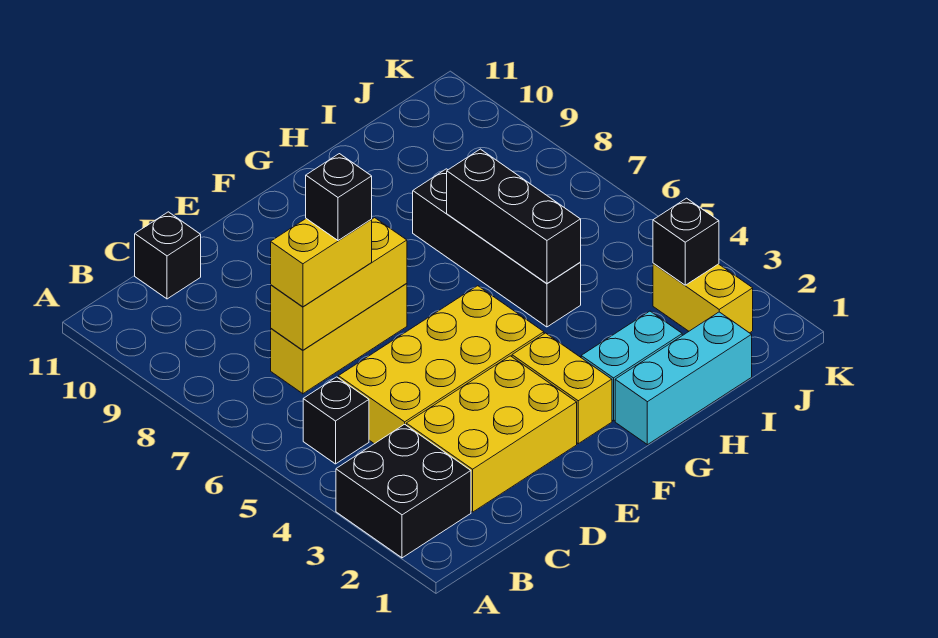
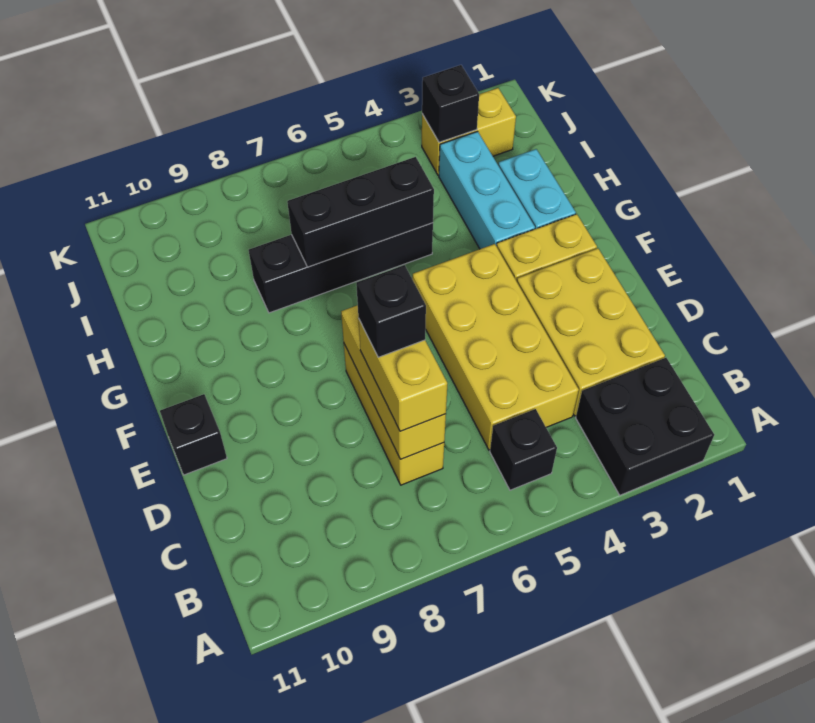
black brick C11 level 1 -> black brick E11 level 1
cyan brick G1:I1 level 1 -> cyan brick G3:I3 level 1

